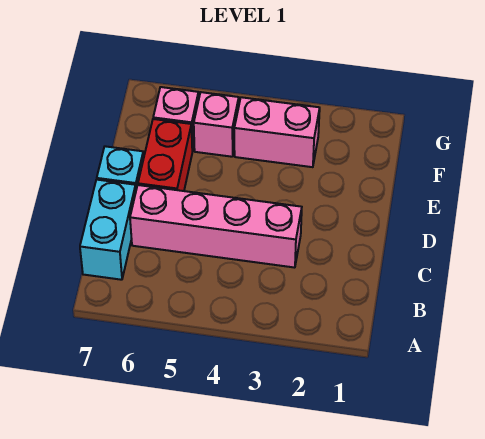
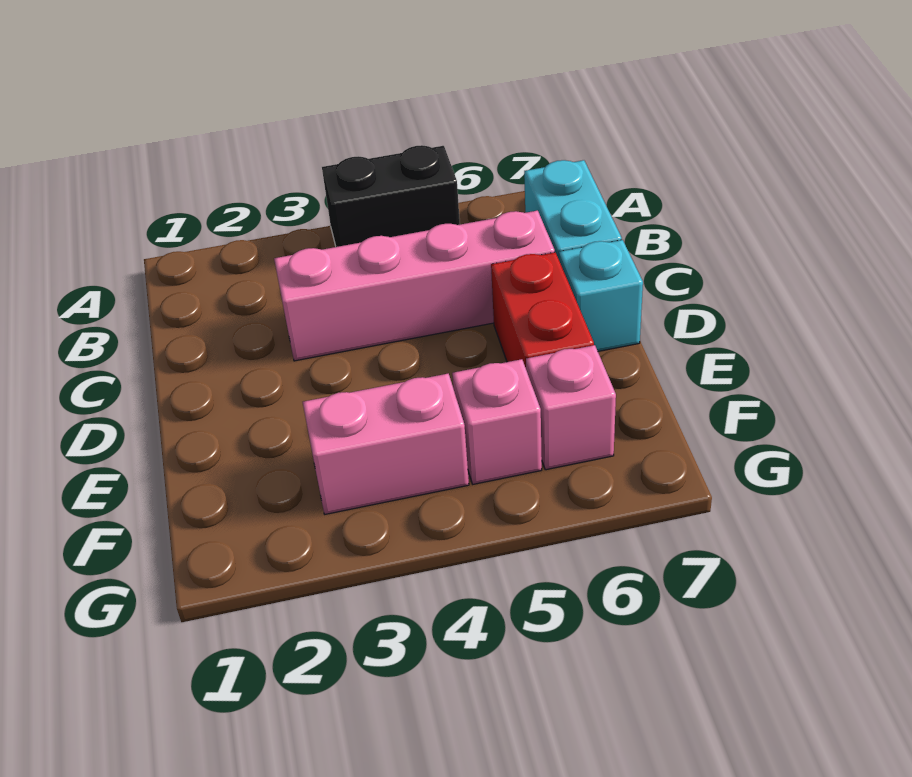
none -> black brick A4:A5 level 1

